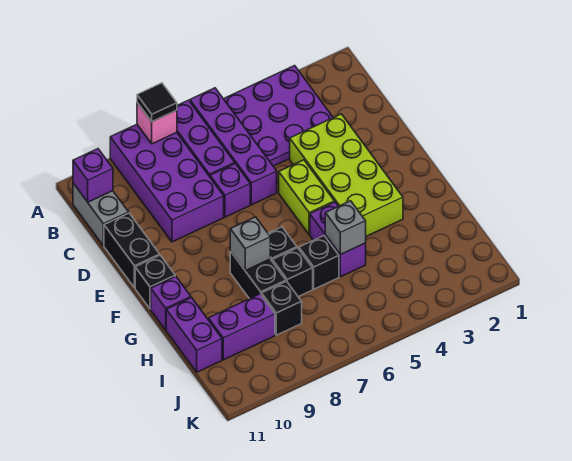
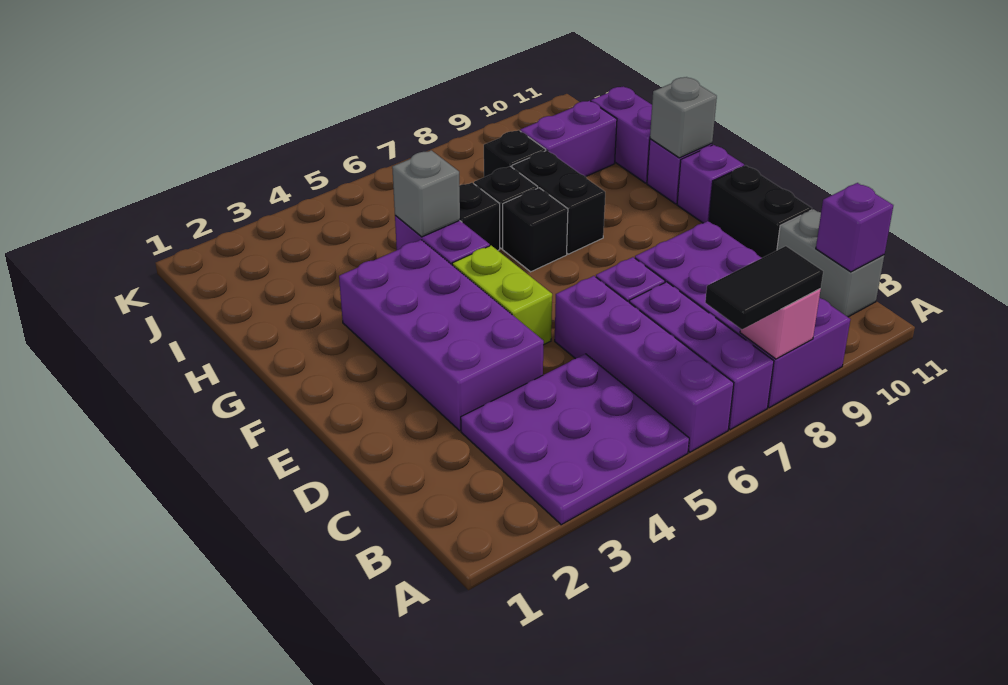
black tile A8 level 3 -> black tile A7:A8 level 3
lime brick D3:G4 level 1 -> purple brick D3:G4 level 1
black brick F11 level 1 -> purple brick F11 level 1
grey brick G8 level 2 -> grey brick G11 level 2

